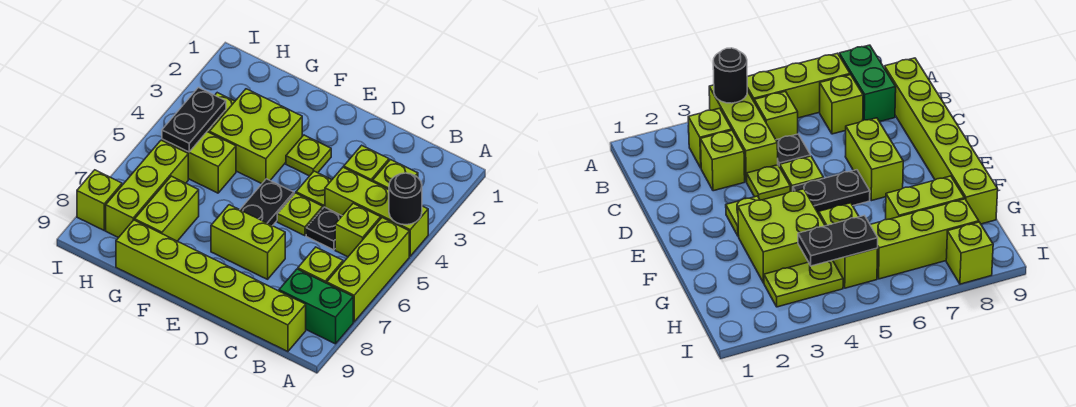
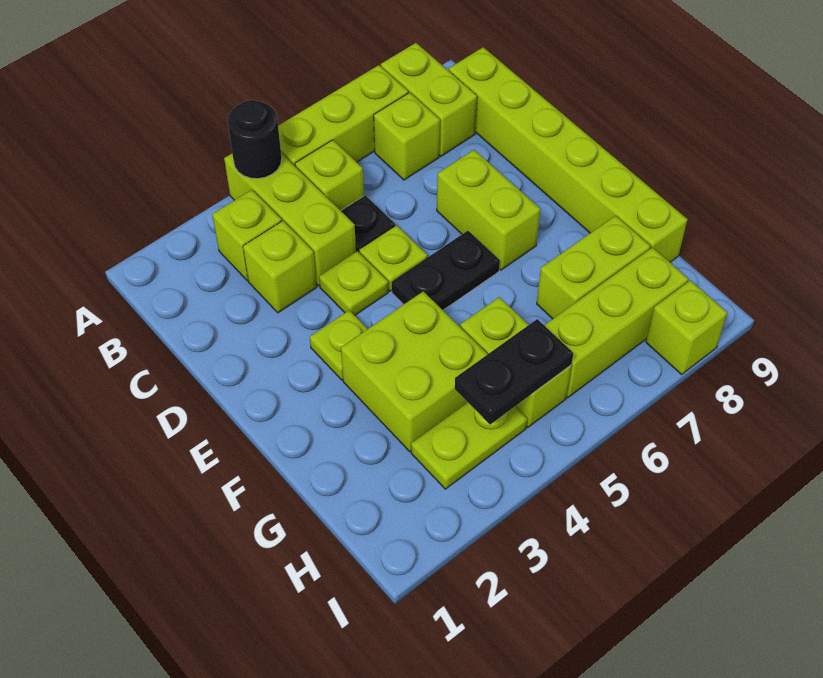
green brick A8:B8 level 1 -> lime brick A8:B8 level 1

